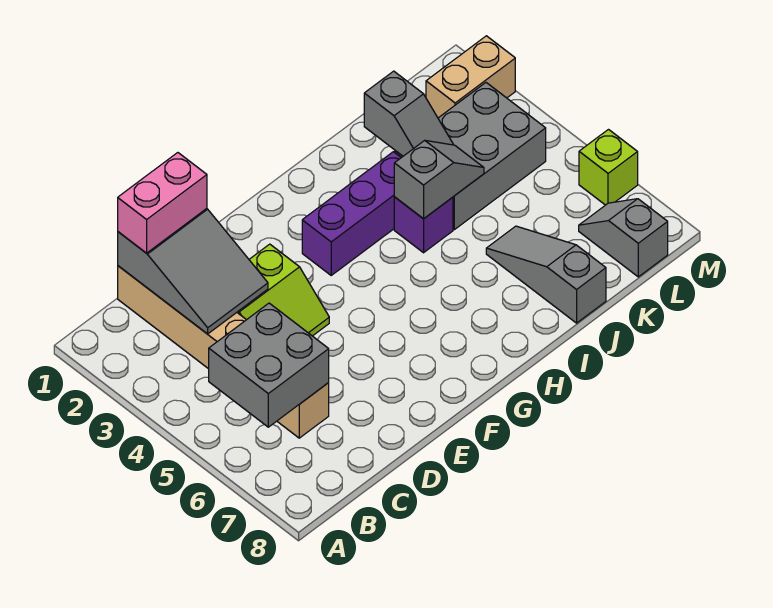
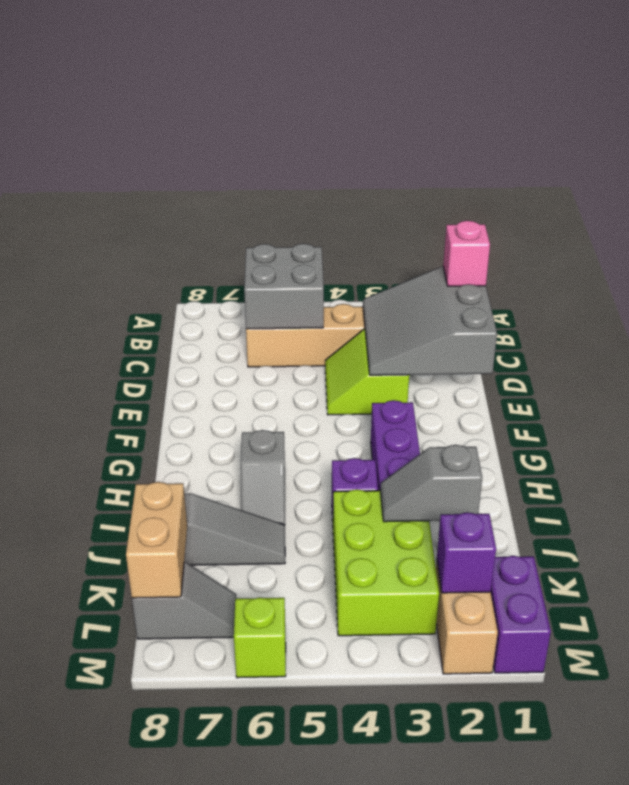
grey slope C1:D3 level 2 top 1 -> grey slope C1:E3 level 2 top 1
pink brick C1:D1 level 3 -> pink brick C1 level 3
grey slope I4:J4 level 2 top I -> grey slope H6:I6 level 1 top H
grey brick J3:L4 level 1 -> lime brick J3:L4 level 1
none -> tan brick K8:L8 level 2
none -> purple brick L1:M1 level 1
none -> purple brick L2 level 2

